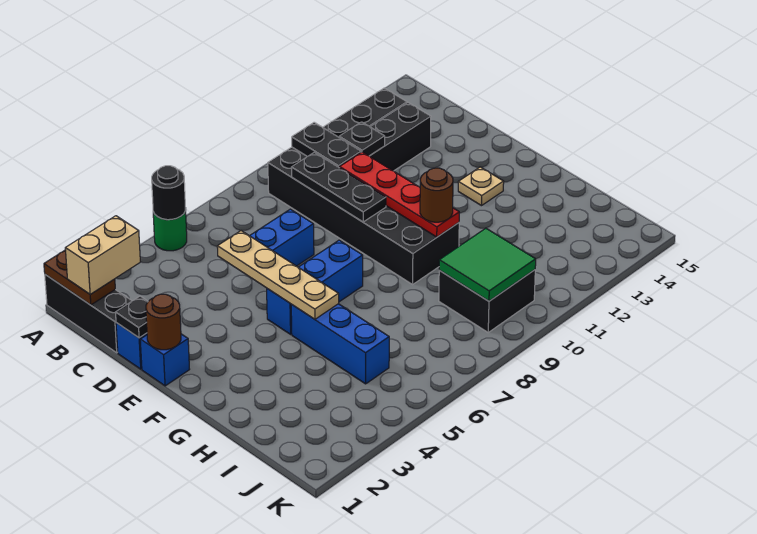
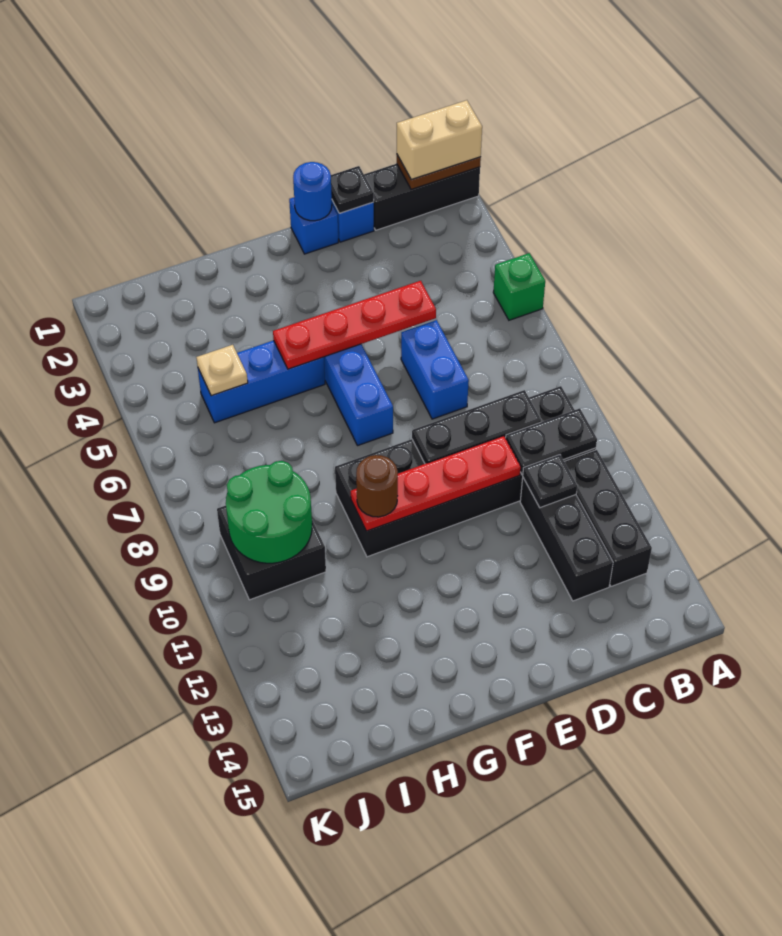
green round brick A5 level 1 -> green brick A5 level 1
black round brick A5 level 2 -> none
tan brick B1:B2 level 3 -> tan brick A1:B1 level 3
tan plate D5:G5 level 2 -> red plate D5:G5 level 2
brown round brick E1 level 2 -> blue round brick E1 level 2
tan plate F13 level 1 -> tan plate I5 level 2
green tile I9:J10 level 2 -> green round brick I9:J10 level 2

